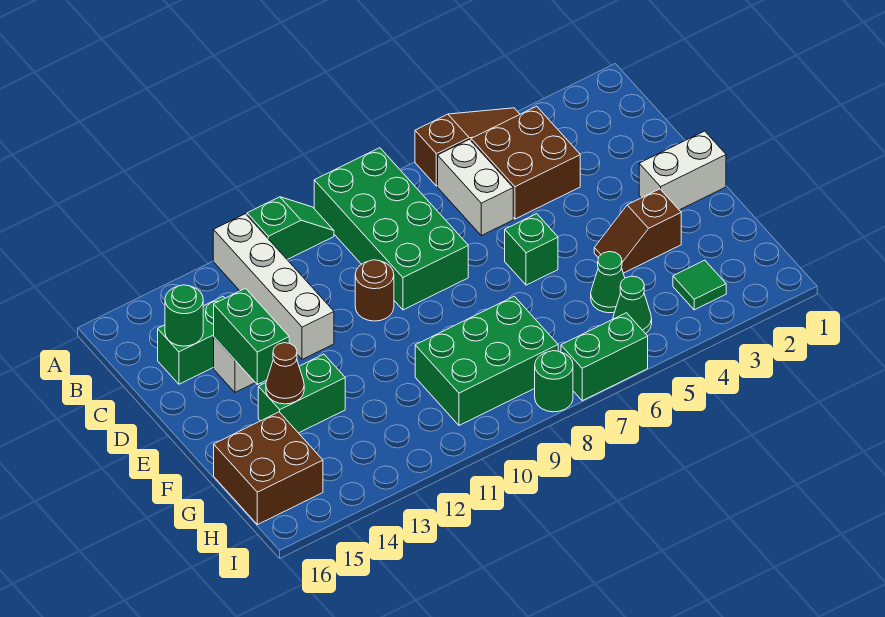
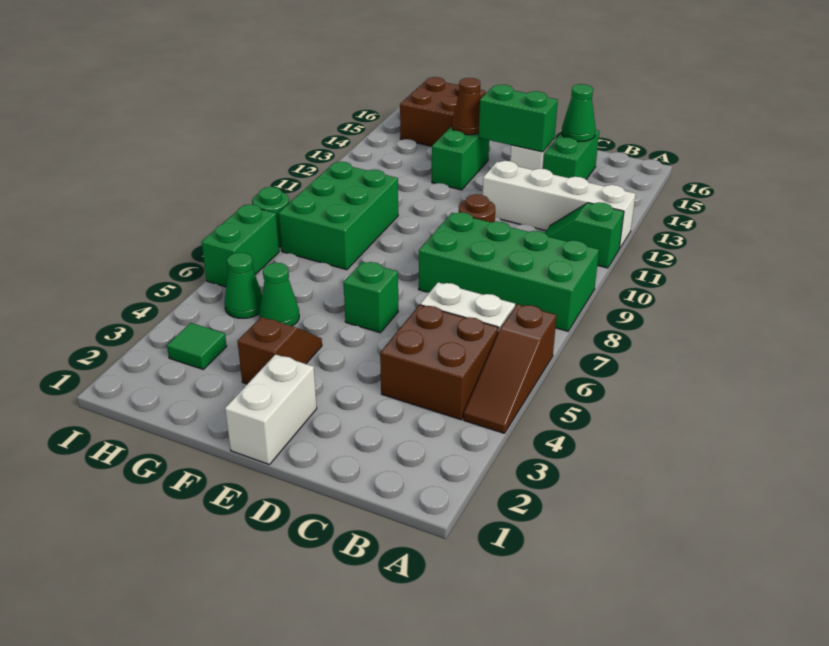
green slope A10:A11 level 1 top 11 -> green slope A11:B11 level 1 top A
green round brick C15 level 2 -> green cone C15 level 2

